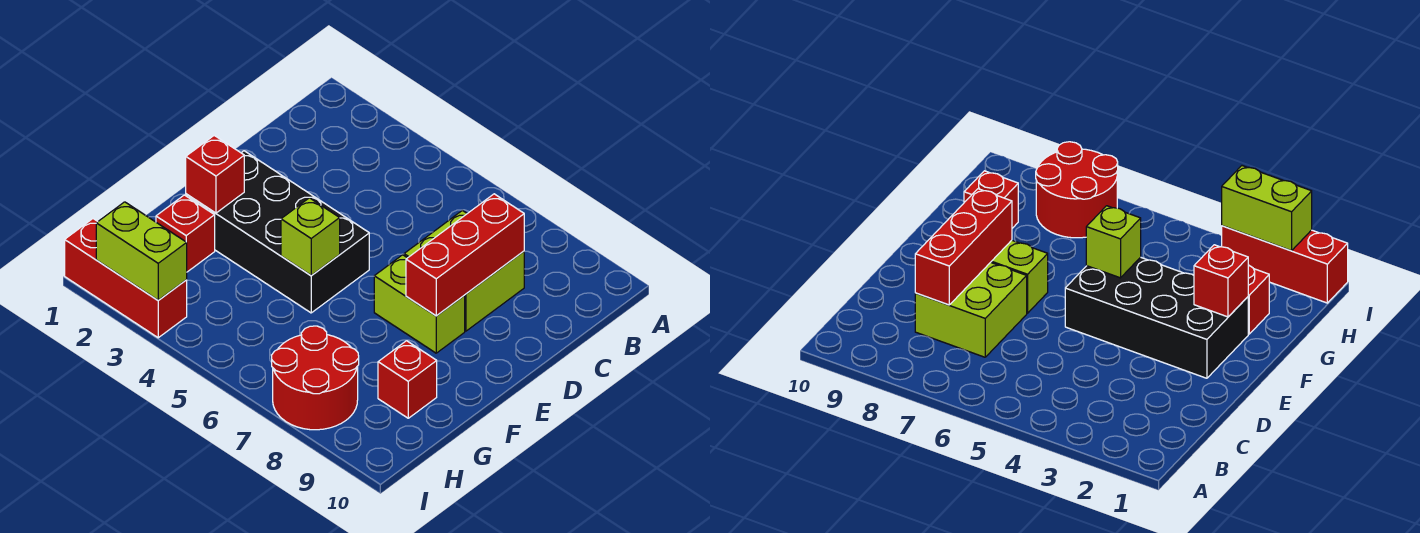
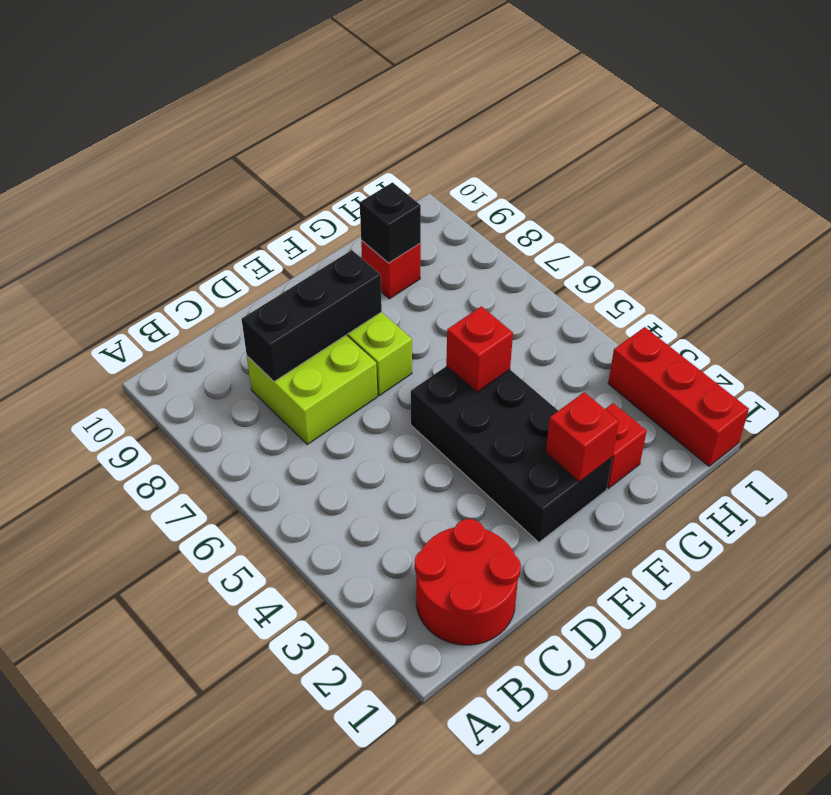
red brick C8:E8 level 2 -> black brick C8:E8 level 2
lime brick F5 level 2 -> red brick F5 level 2
none -> black brick G9 level 2
red round brick H7:I8 level 1 -> red round brick B1:C2 level 1
lime brick I2:I3 level 2 -> none

